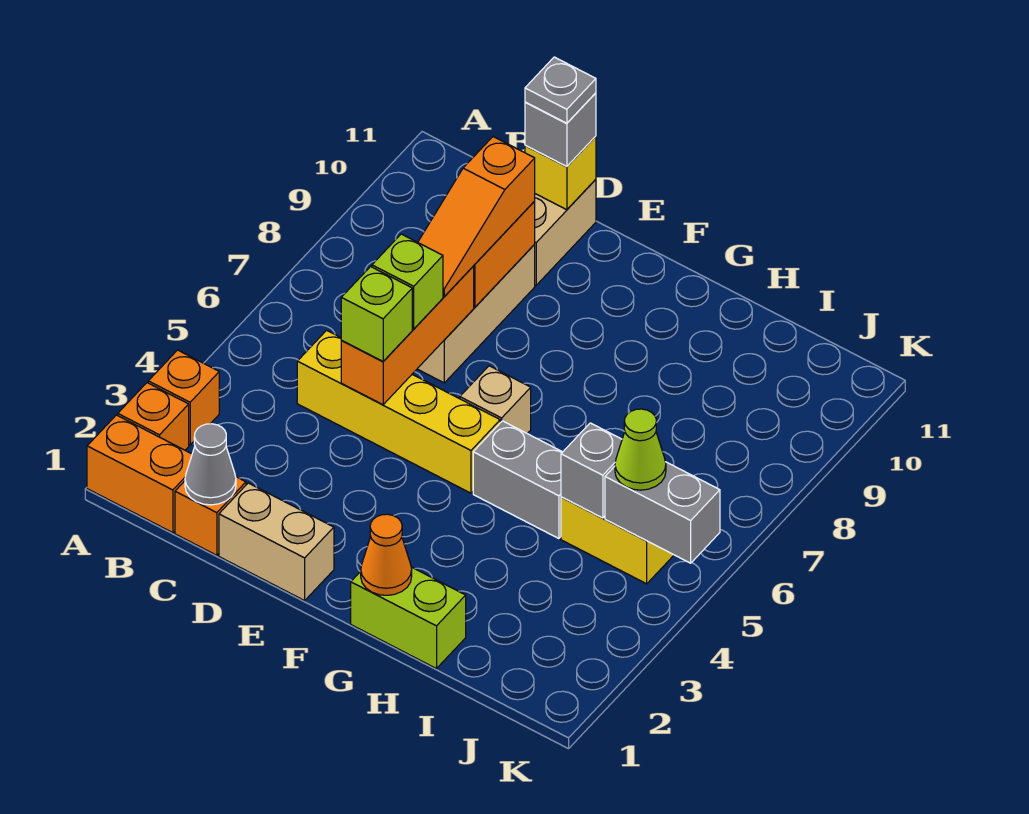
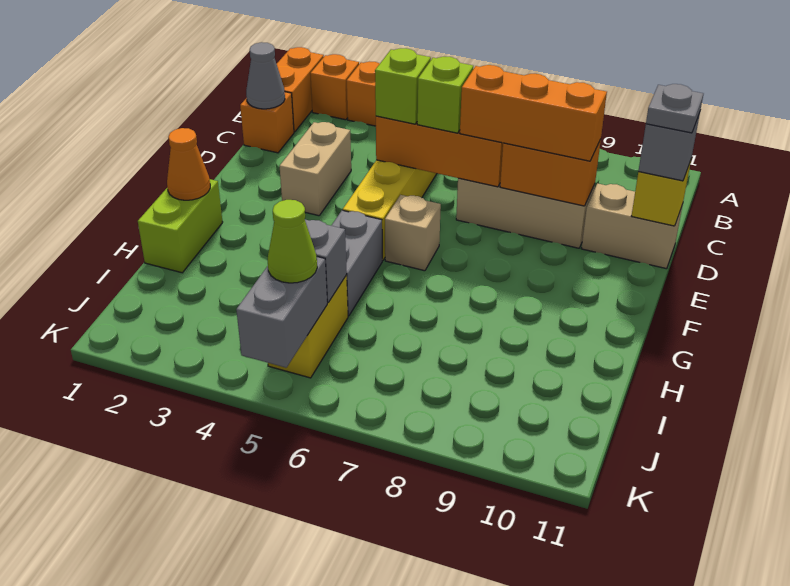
tan brick D1:E1 level 1 -> tan brick D3:E3 level 1
orange slope D7:D9 level 3 top 9 -> orange brick D7:D9 level 3

